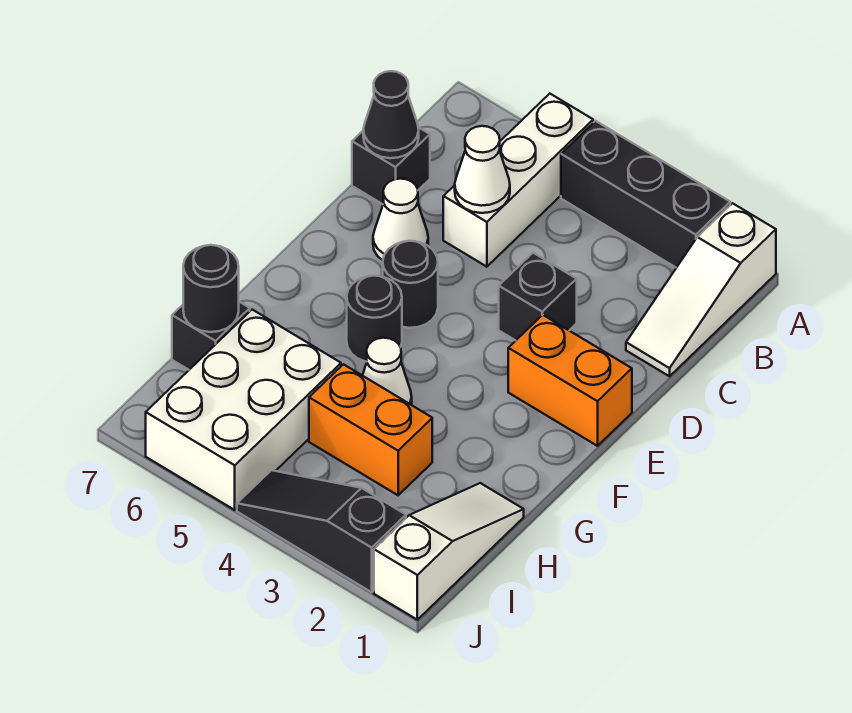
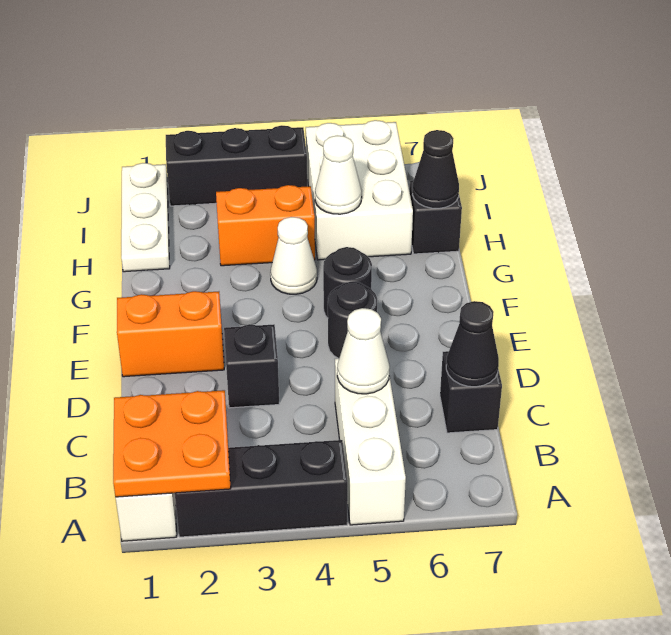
none -> orange plate A1:B2 level 2
white cone D6 level 1 -> white cone H5 level 2
white slope H1:J1 level 1 top J -> white plate H1:J1 level 1
black round brick H7 level 2 -> black cone H7 level 2
black slope J2:J4 level 1 top 2 -> black brick J2:J4 level 1

